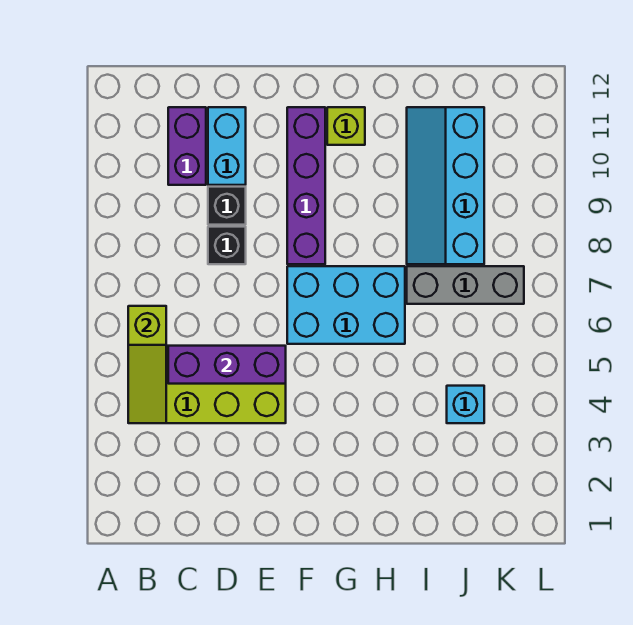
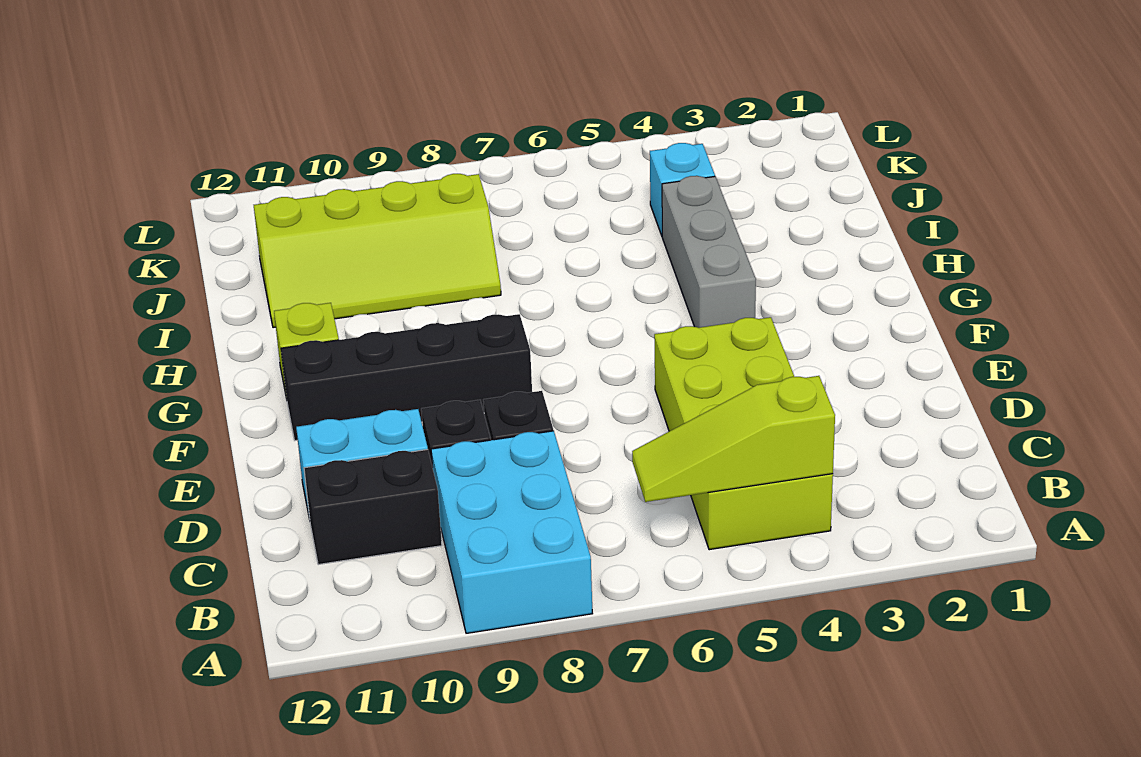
lime slope B4:B6 level 2 top 6 -> lime slope B4:B6 level 2 top 4
purple brick C5:E5 level 2 -> none
purple brick C10:C11 level 1 -> black brick C10:C11 level 1
cyan brick F6:H7 level 1 -> cyan brick A8:C9 level 1
purple brick F8:F11 level 1 -> black brick F8:F11 level 1
grey brick I7:K7 level 1 -> grey brick G4:I4 level 1
cyan slope I8:J11 level 1 top J -> lime slope I8:J11 level 1 top J

